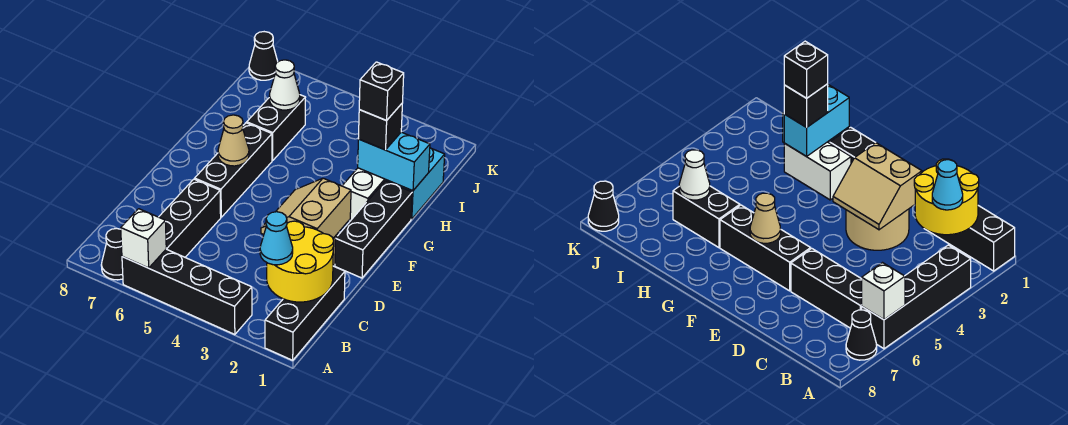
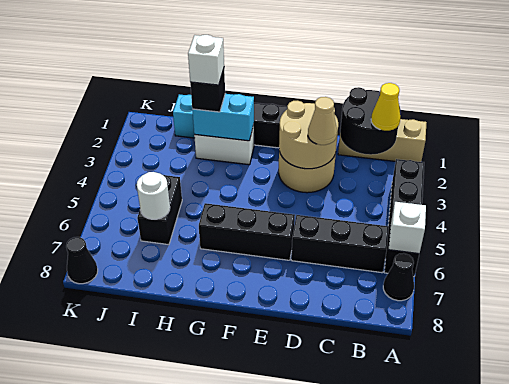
black brick A1:C1 level 1 -> tan brick A1:C1 level 1
yellow round brick B1:C2 level 2 -> black round brick B1:C2 level 2
cyan cone B2 level 3 -> yellow cone B2 level 3
tan slope D2:E3 level 2 top 2 -> tan round brick D2:E3 level 2
tan cone F6 level 2 -> tan cone D3 level 3
cyan brick H1:H2 level 2 -> cyan brick G2:H2 level 2
black brick H2 level 4 -> white brick H2 level 4
black brick H6:I6 level 1 -> black brick I5:I6 level 1
white cone I6 level 2 -> white round brick I6 level 2

